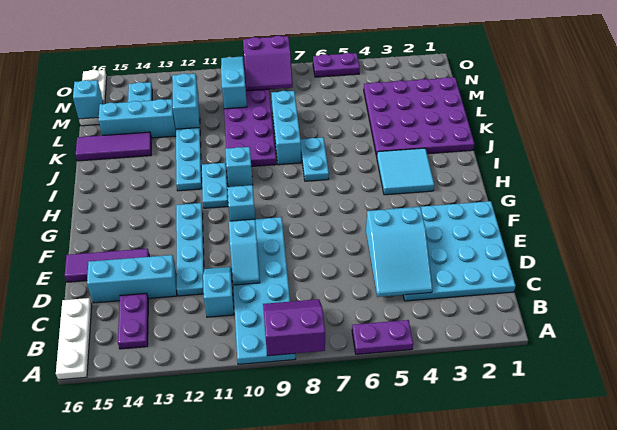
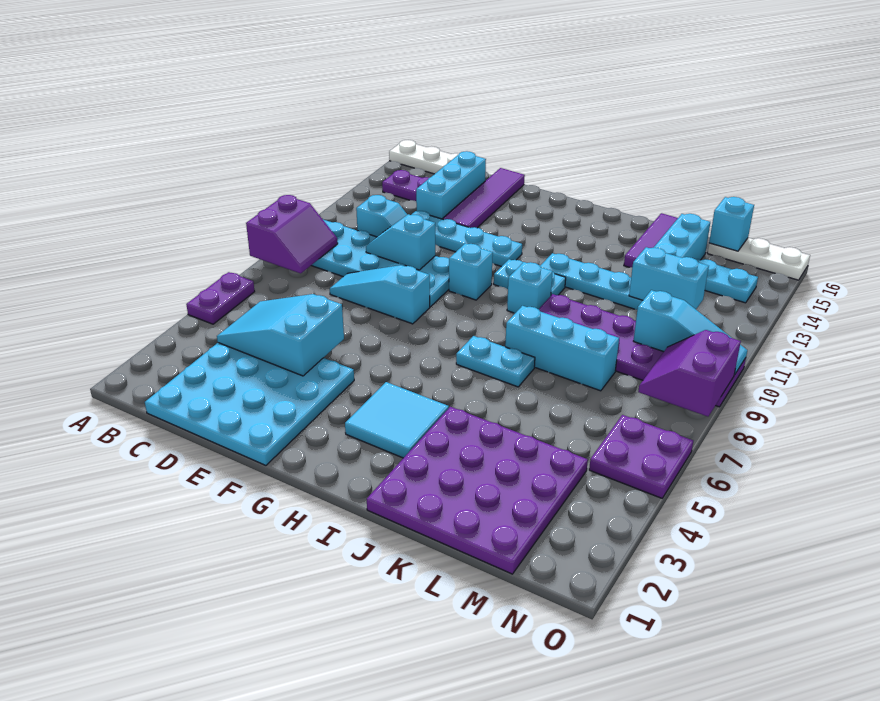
none -> cyan slope D8:F8 level 1 top F
purple tile E14:E16 level 1 -> purple tile E13:E16 level 1
purple plate O5:O6 level 1 -> purple plate N5:O6 level 1

